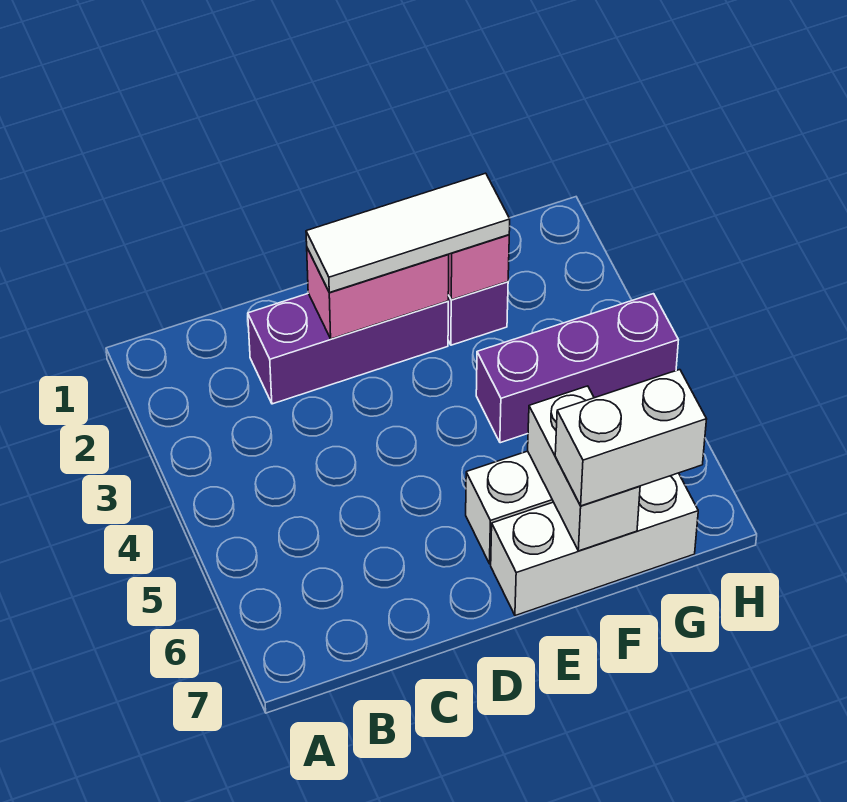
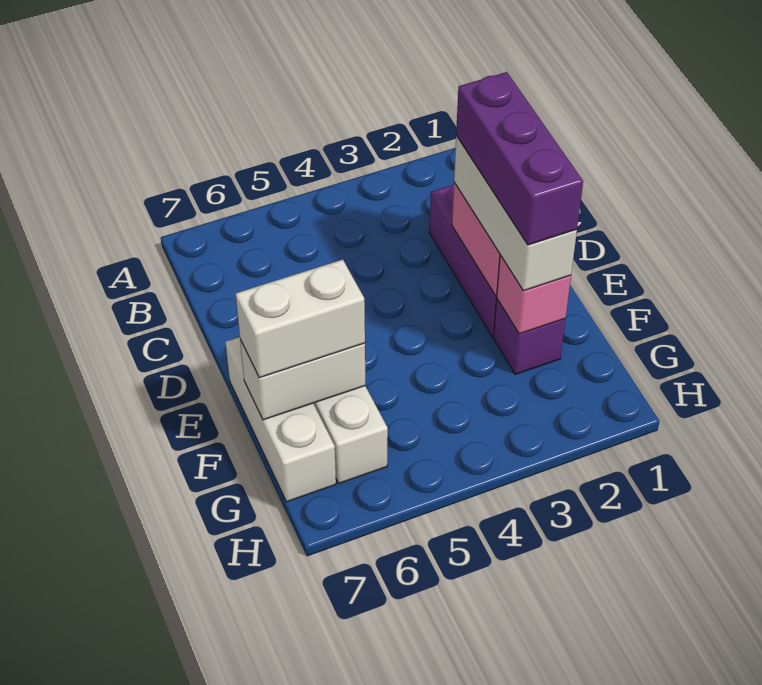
white tile D2:F2 level 3 -> white brick D2:F2 level 3
purple brick F4:H4 level 1 -> purple brick D2:F2 level 4
white brick F7:G7 level 3 -> white brick F6:F7 level 3

